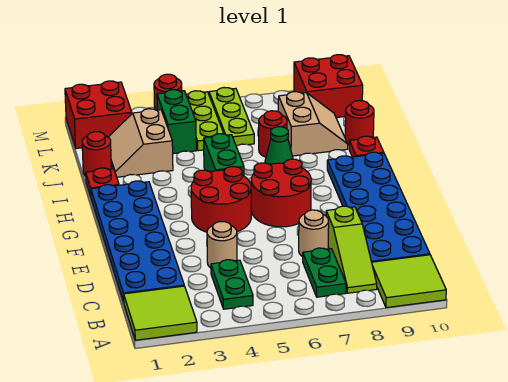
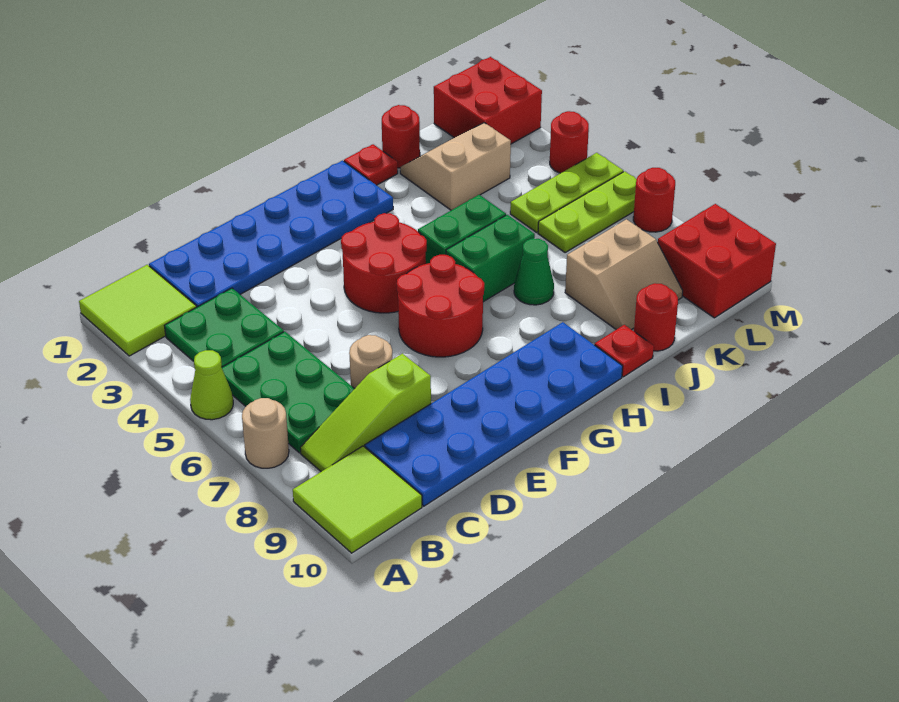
none -> lime cone A5 level 1
green plate B4:C4 level 1 -> green plate B3:C4 level 1
green plate B7:C7 level 1 -> green plate B5:C7 level 1
tan round brick D4 level 1 -> tan round brick A7 level 1
red round brick J7 level 1 -> red round brick M7 level 1
green brick K4:L4 level 1 -> green brick H6:I6 level 1

